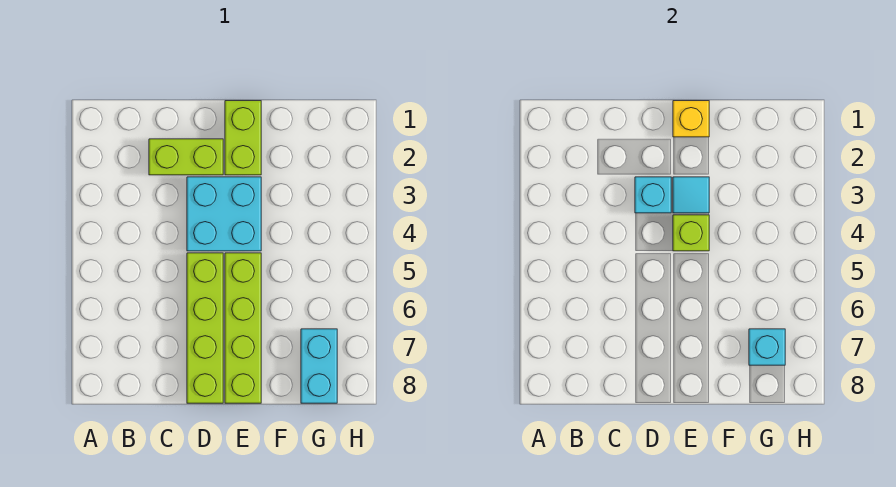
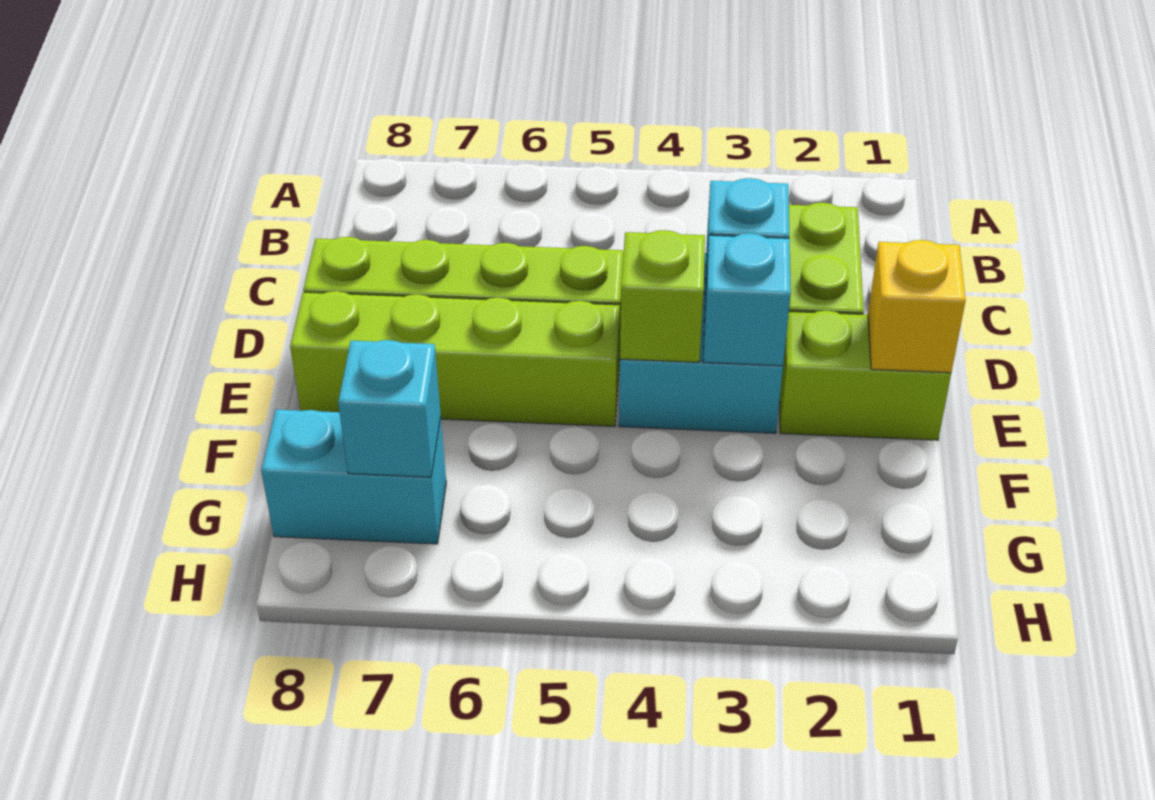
cyan tile E3 level 2 -> cyan brick E3 level 2

